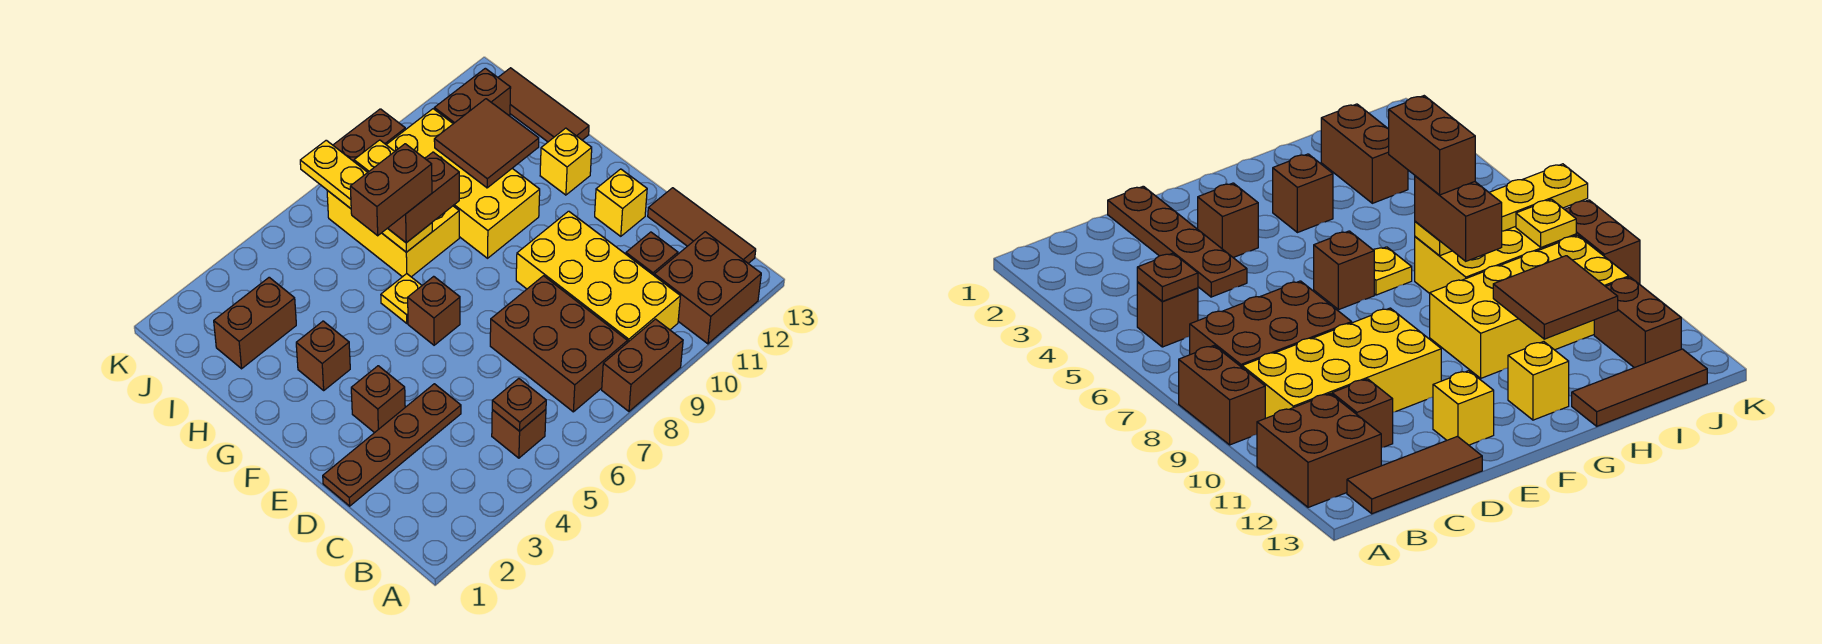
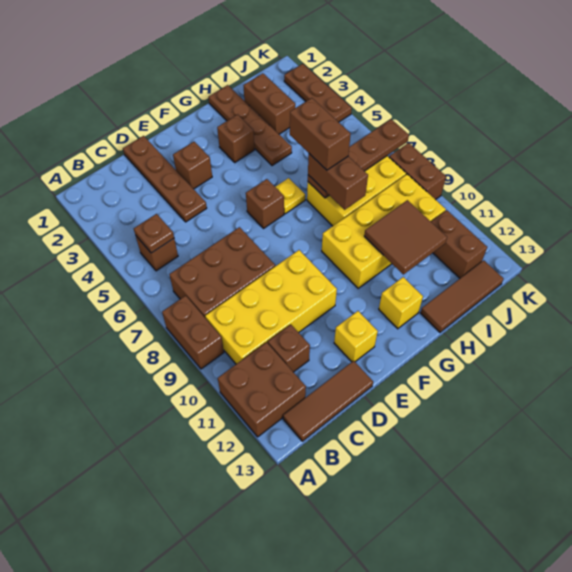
none -> brown plate H1:H4 level 1
yellow plate H7:K7 level 2 -> brown plate H7:K7 level 2
yellow plate J8 level 2 -> none
none -> brown plate K2:K4 level 1

